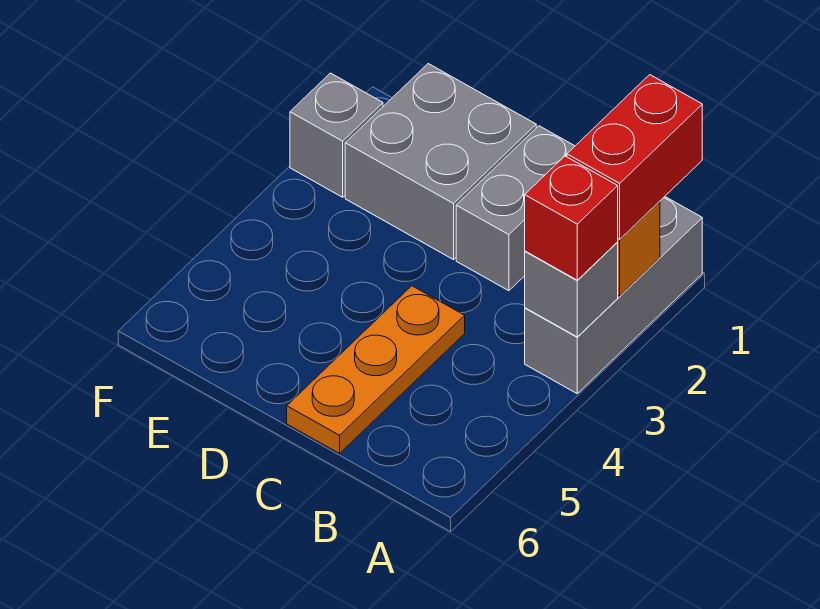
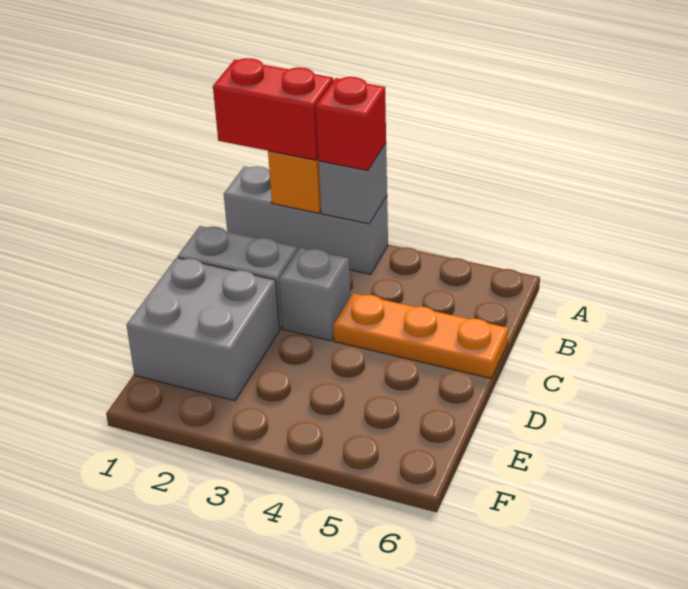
grey brick F2 level 1 -> grey brick C3 level 1

